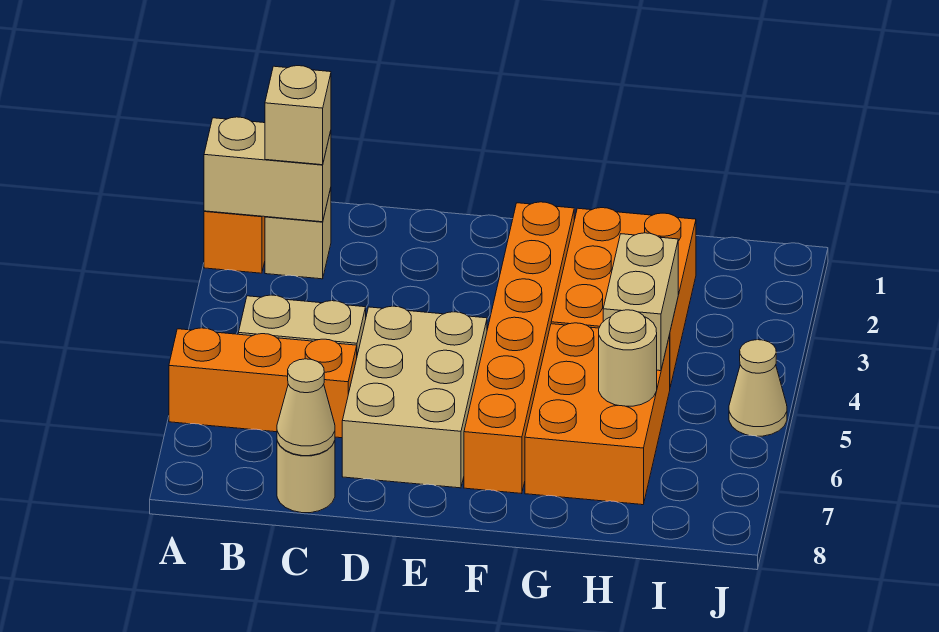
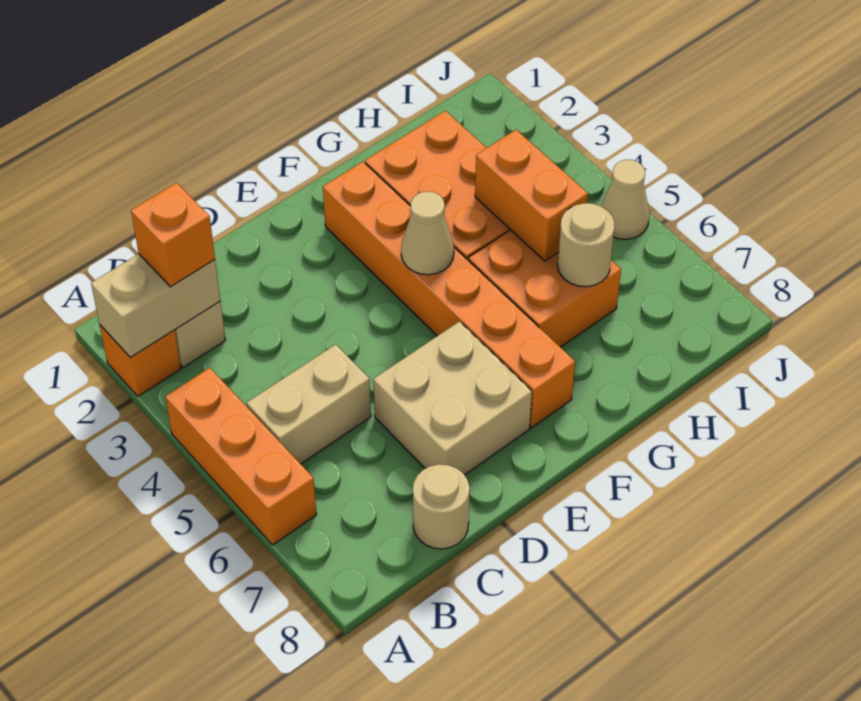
orange brick A6:C6 level 1 -> orange brick A4:A6 level 1
tan brick B2 level 3 -> orange brick B2 level 3
tan cone C8 level 2 -> tan cone F4 level 2
tan brick D5:E7 level 1 -> tan brick D6:E7 level 1
orange brick G5:H7 level 1 -> orange brick G5:H6 level 1
tan brick H4:H5 level 2 -> orange brick H4:H5 level 2

